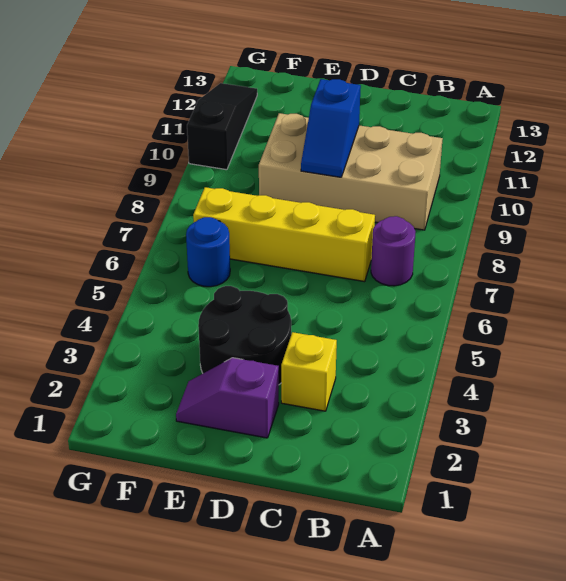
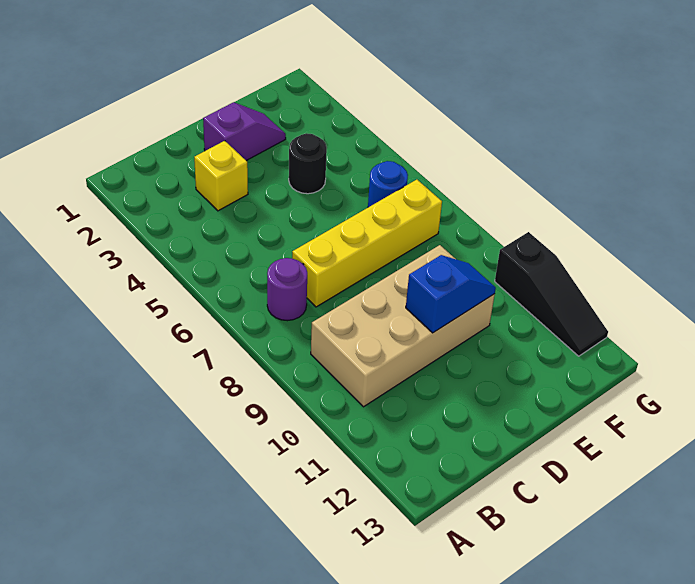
black round brick D3:E4 level 1 -> black round brick E4 level 1
blue slope D9:D10 level 2 top 10 -> blue slope D10:E10 level 2 top D

